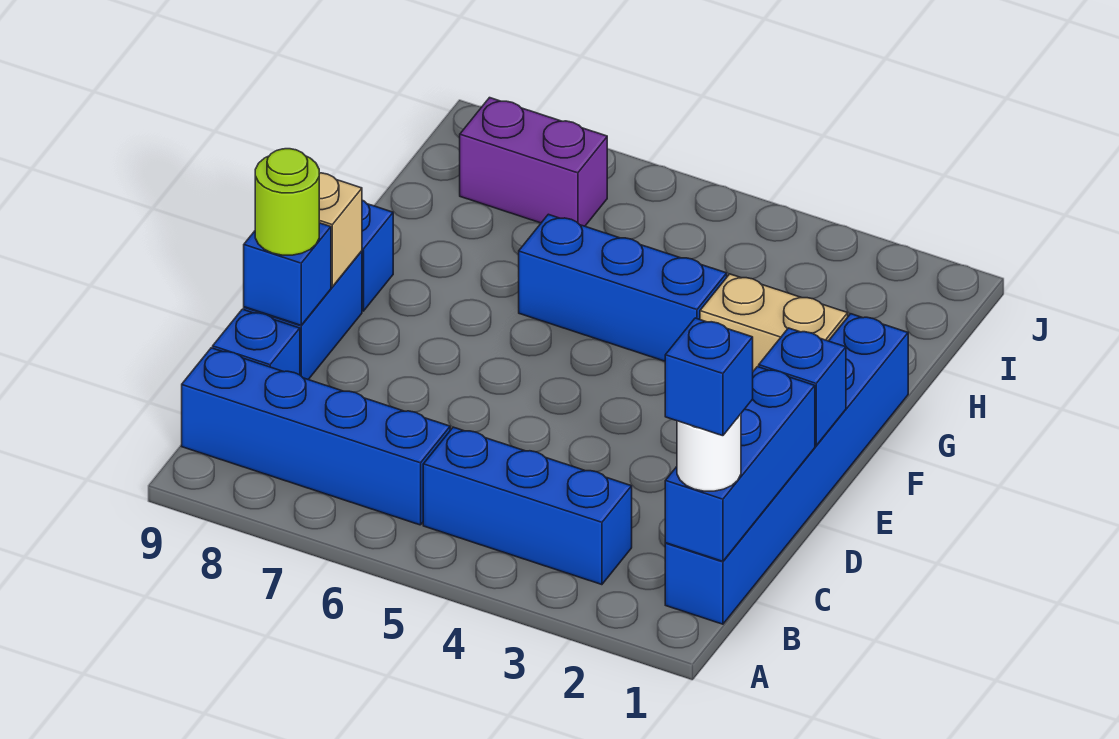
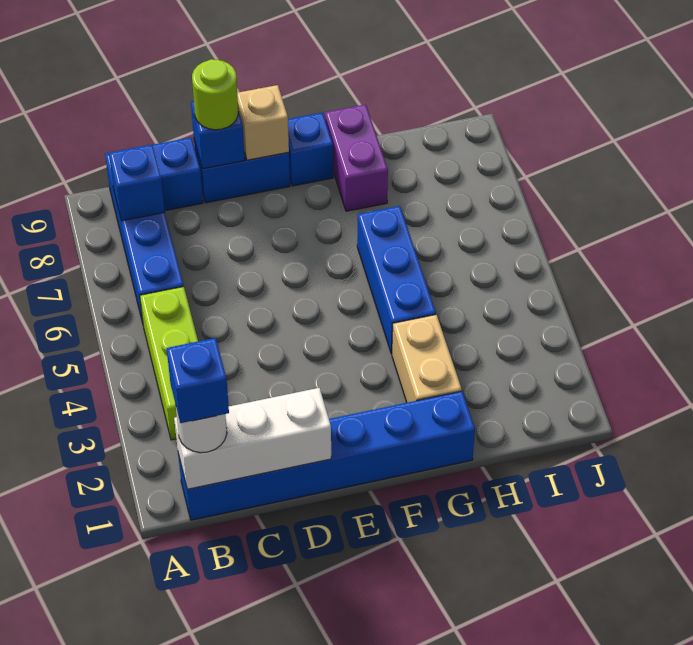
blue brick B1:D1 level 2 -> white brick B1:D1 level 2
blue brick B3:B5 level 1 -> lime brick B3:B5 level 1
blue brick E1 level 2 -> blue brick B8 level 2
purple brick I7:I8 level 1 -> purple brick G8:G9 level 1

